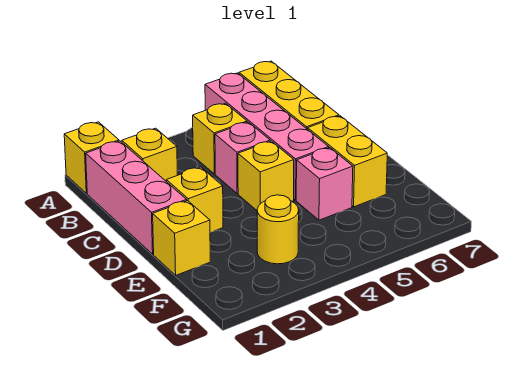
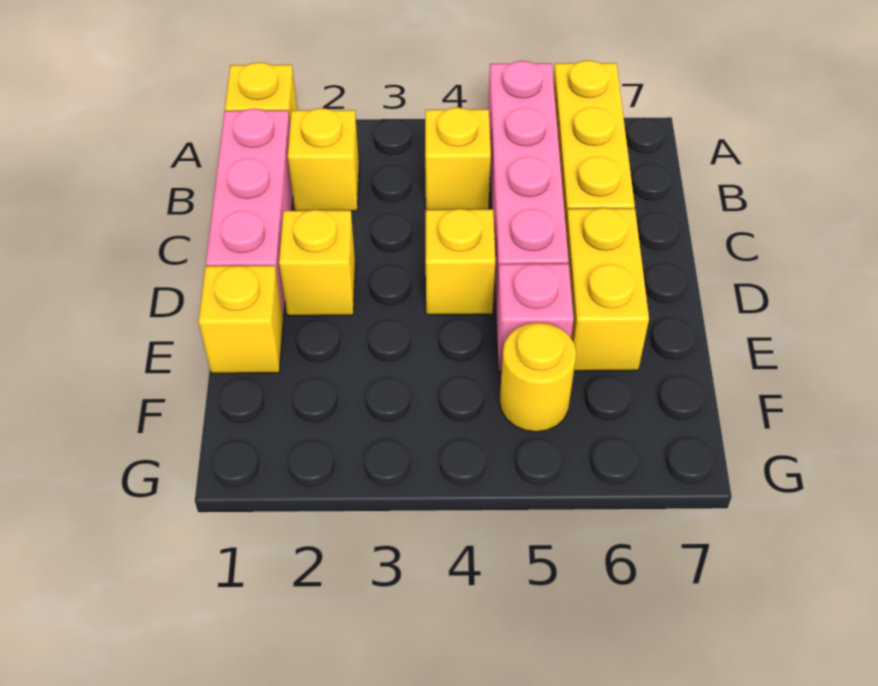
pink brick C4 level 1 -> none
yellow round brick F3 level 1 -> yellow round brick F5 level 1

